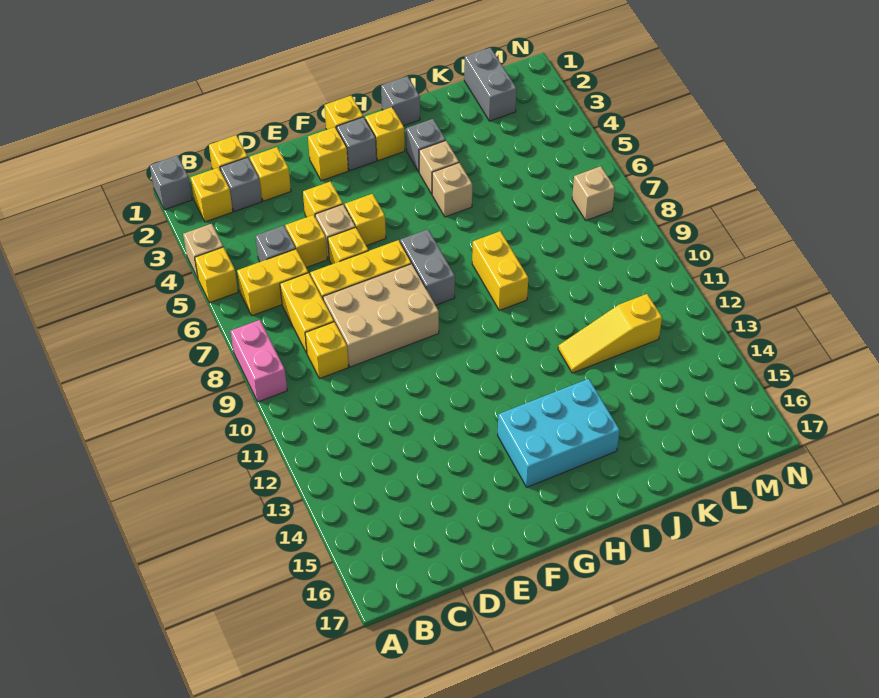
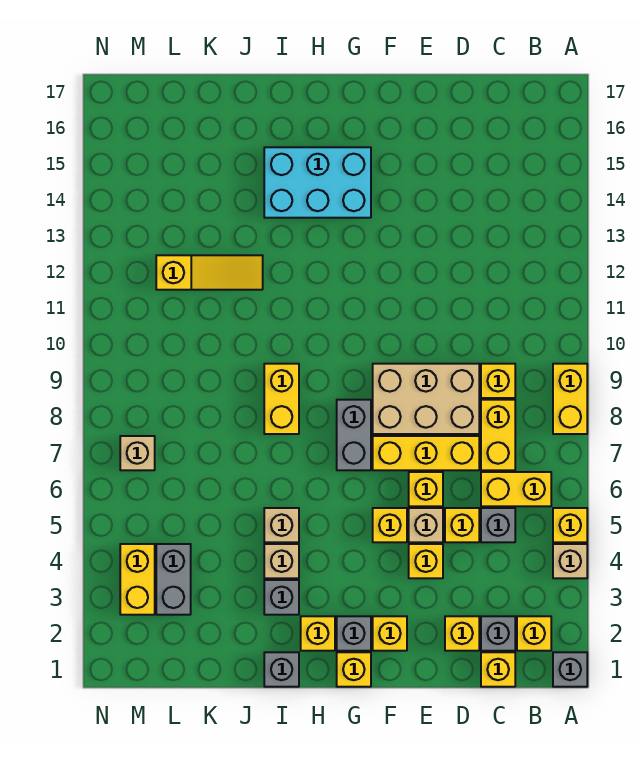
pink brick A8:A9 level 1 -> yellow brick A8:A9 level 1
grey brick L1:L2 level 1 -> grey brick L3:L4 level 1
none -> yellow brick M3:M4 level 1

